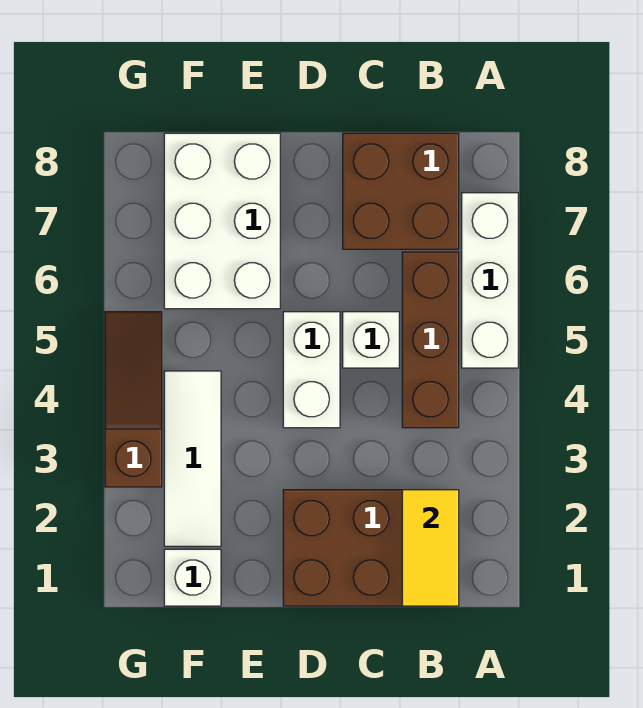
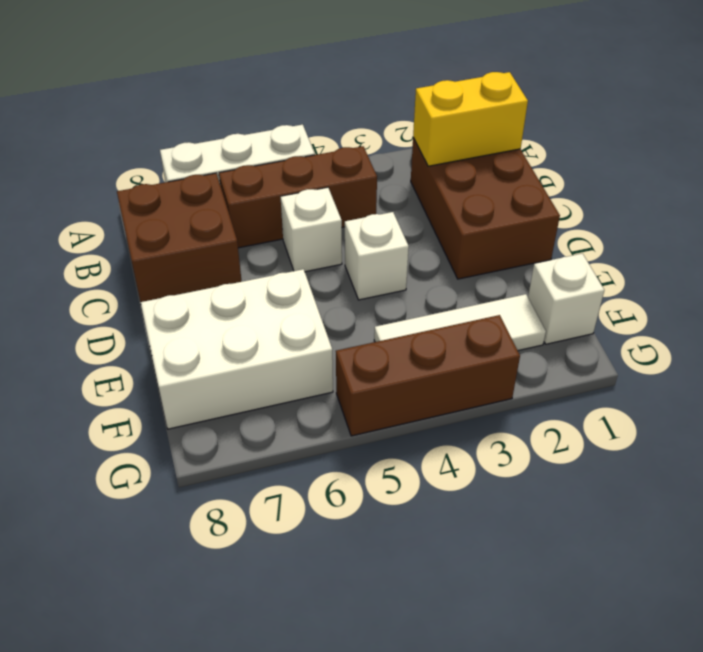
yellow tile B1:B2 level 2 -> yellow brick B1:B2 level 2
white brick D4:D5 level 1 -> white brick D4 level 1
brown slope G3:G5 level 1 top 3 -> brown brick G3:G5 level 1

